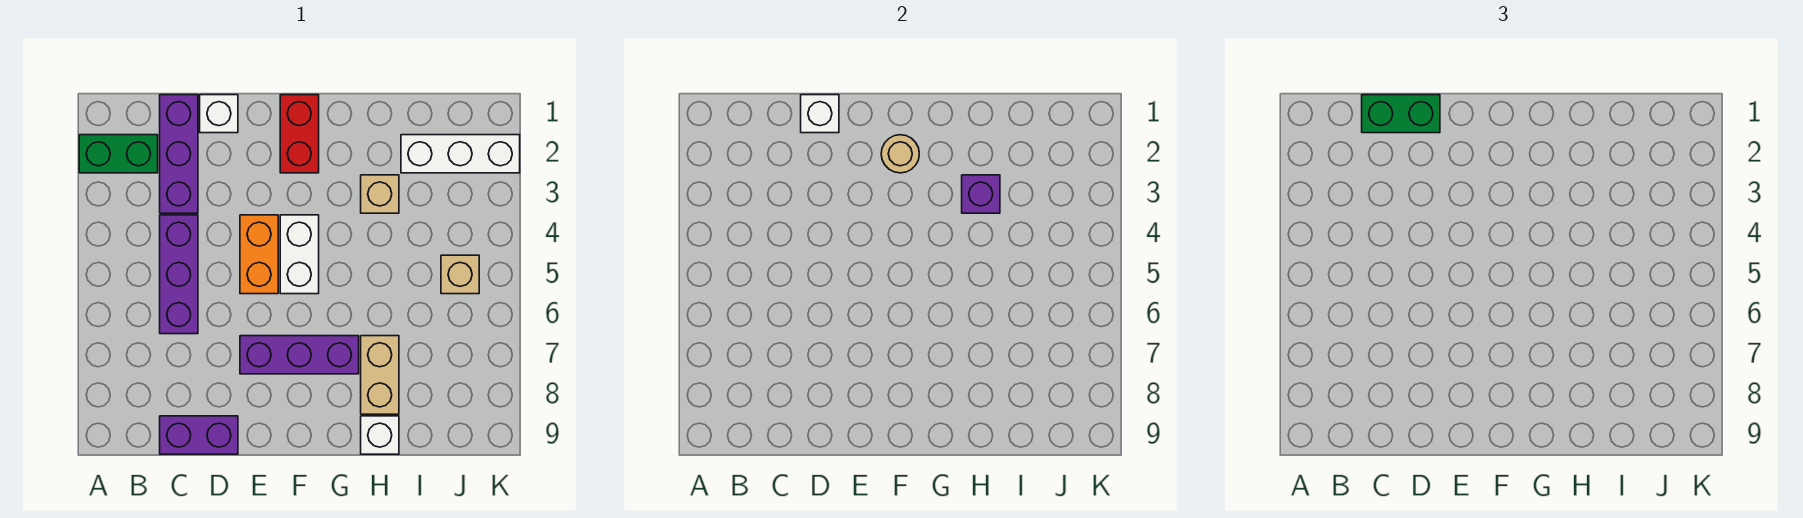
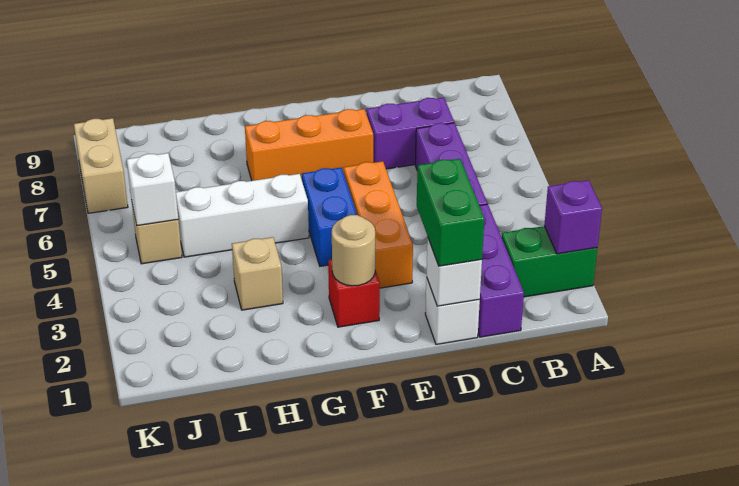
green brick C1:D1 level 3 -> green brick D1:D2 level 3
purple brick C9:D9 level 1 -> purple brick C7:D7 level 1
orange brick E4:E5 level 1 -> orange brick E3:E5 level 1
purple brick E7:G7 level 1 -> orange brick E7:G7 level 1
red brick F1:F2 level 1 -> red brick F2 level 1
white brick F4:F5 level 1 -> blue brick F4:F5 level 1
purple brick H3 level 2 -> purple brick A2 level 2
tan brick H7:H8 level 1 -> tan brick K7:K8 level 1
white brick H9 level 1 -> white brick J5 level 2
white brick I2:K2 level 1 -> white brick G5:I5 level 1

